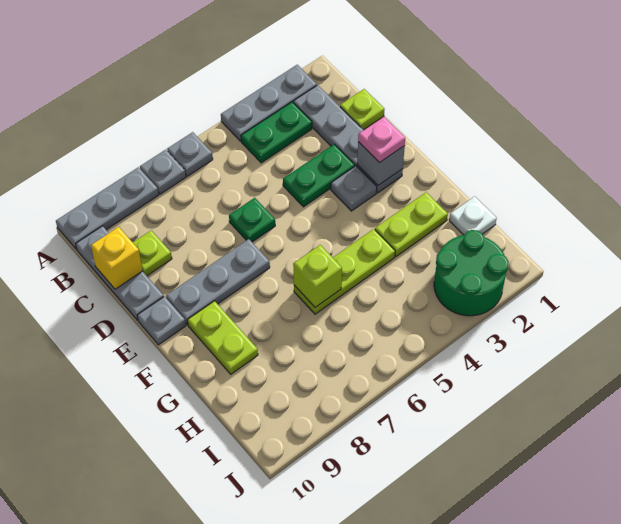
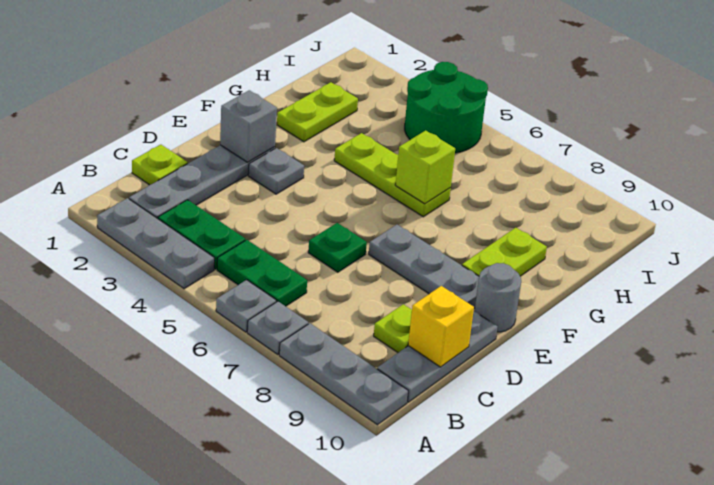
green plate D3:D4 level 1 -> green plate B5:B6 level 1
pink plate E2 level 3 -> none
grey plate E10 level 1 -> grey round brick E10 level 1
lime plate G2:G3 level 1 -> lime plate G2:H2 level 1
white plate H1 level 1 -> none
green round brick I2:J3 level 1 -> green round brick I4:J5 level 1

